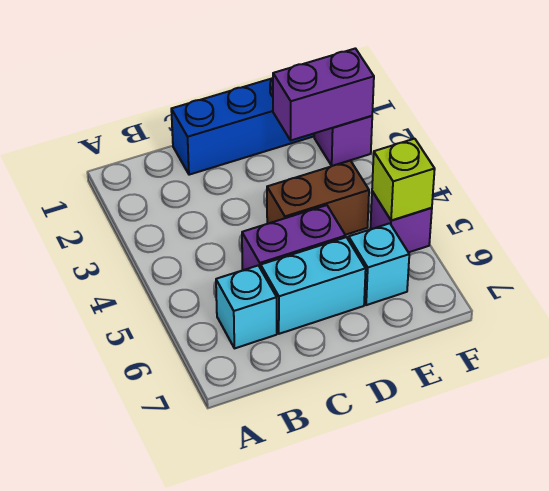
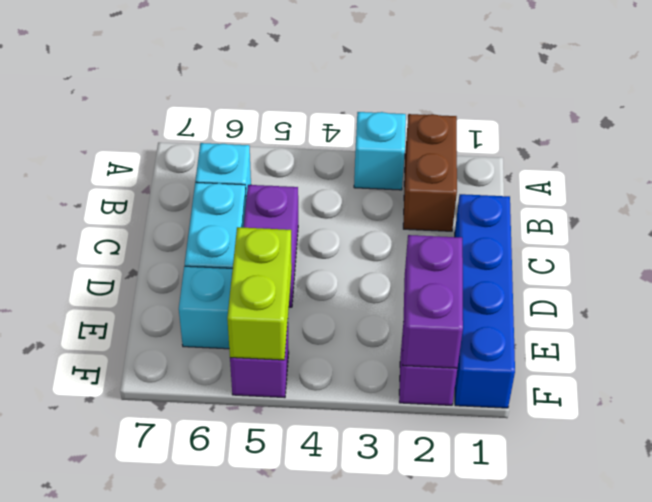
none -> cyan brick A3 level 1
brown brick D4:E4 level 1 -> brown brick A2:B2 level 1
lime brick F5 level 2 -> lime brick E5:F5 level 2

